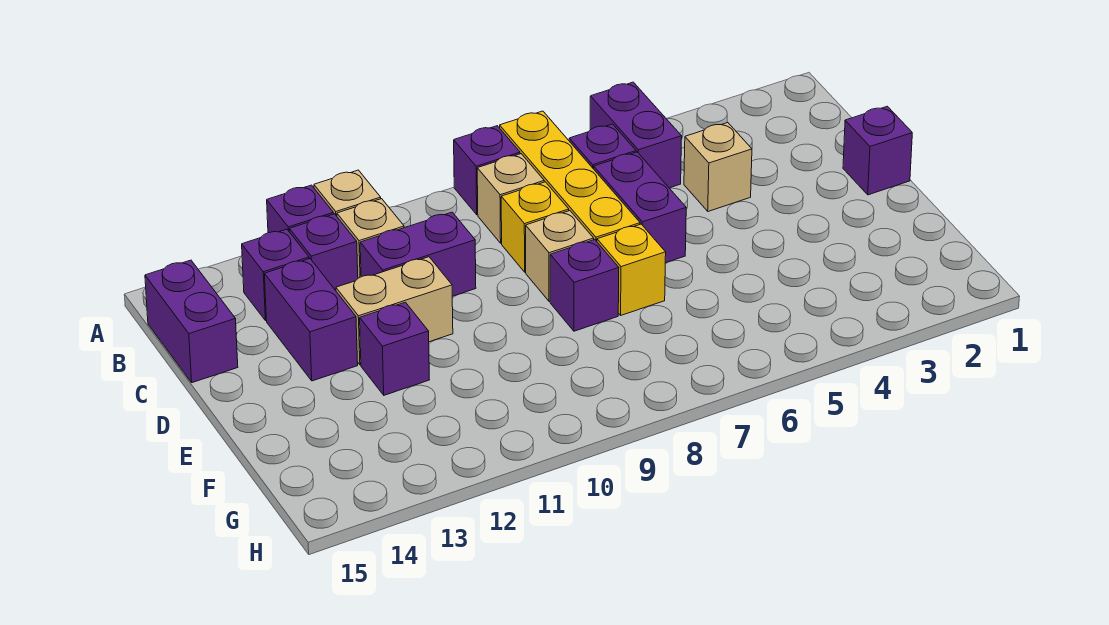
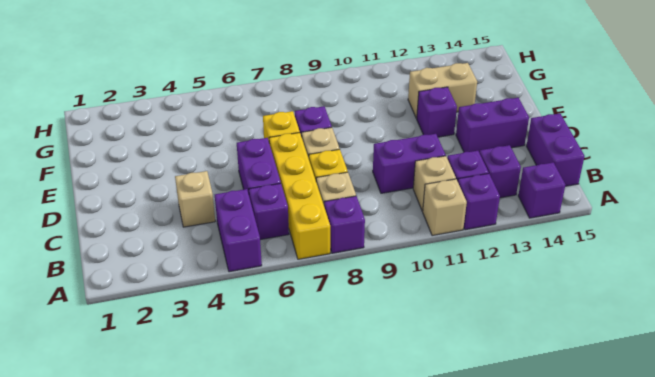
purple brick C13:D13 level 1 -> purple brick D13:D14 level 1
purple brick D1 level 1 -> purple brick A14 level 1
tan brick D11:D12 level 1 -> tan brick F12:F13 level 1

